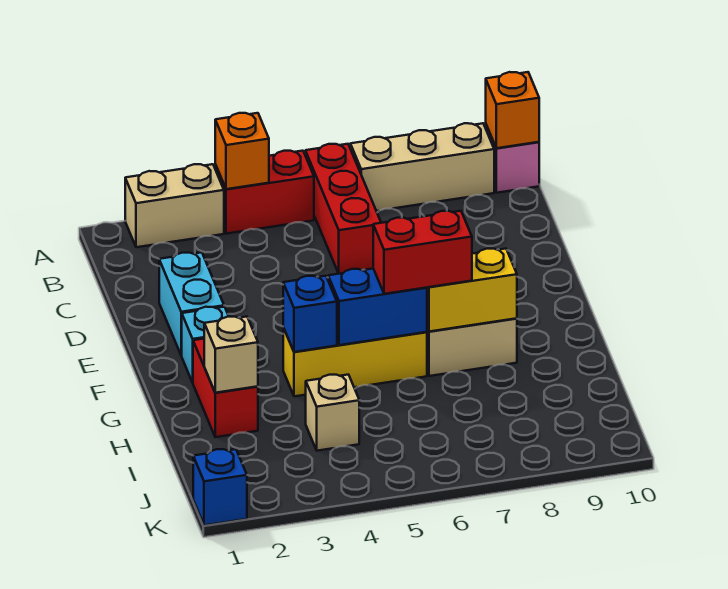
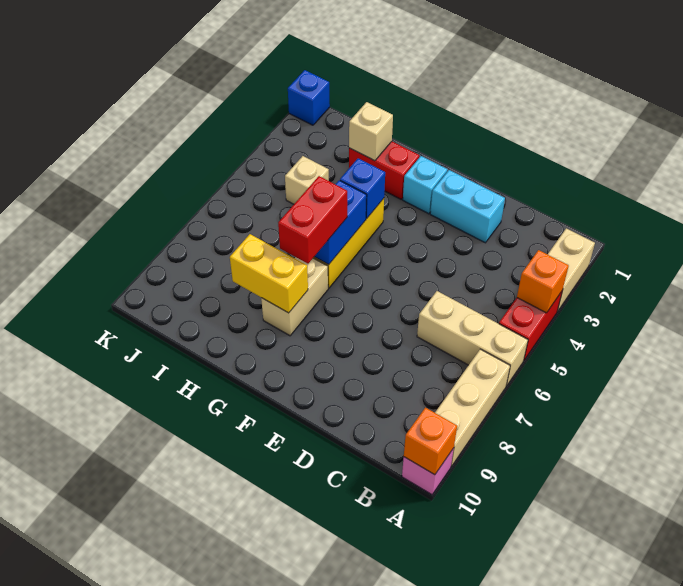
red brick A6:C6 level 1 -> tan brick A6:C6 level 1
yellow brick G7:G8 level 2 -> yellow brick G8:H8 level 2

